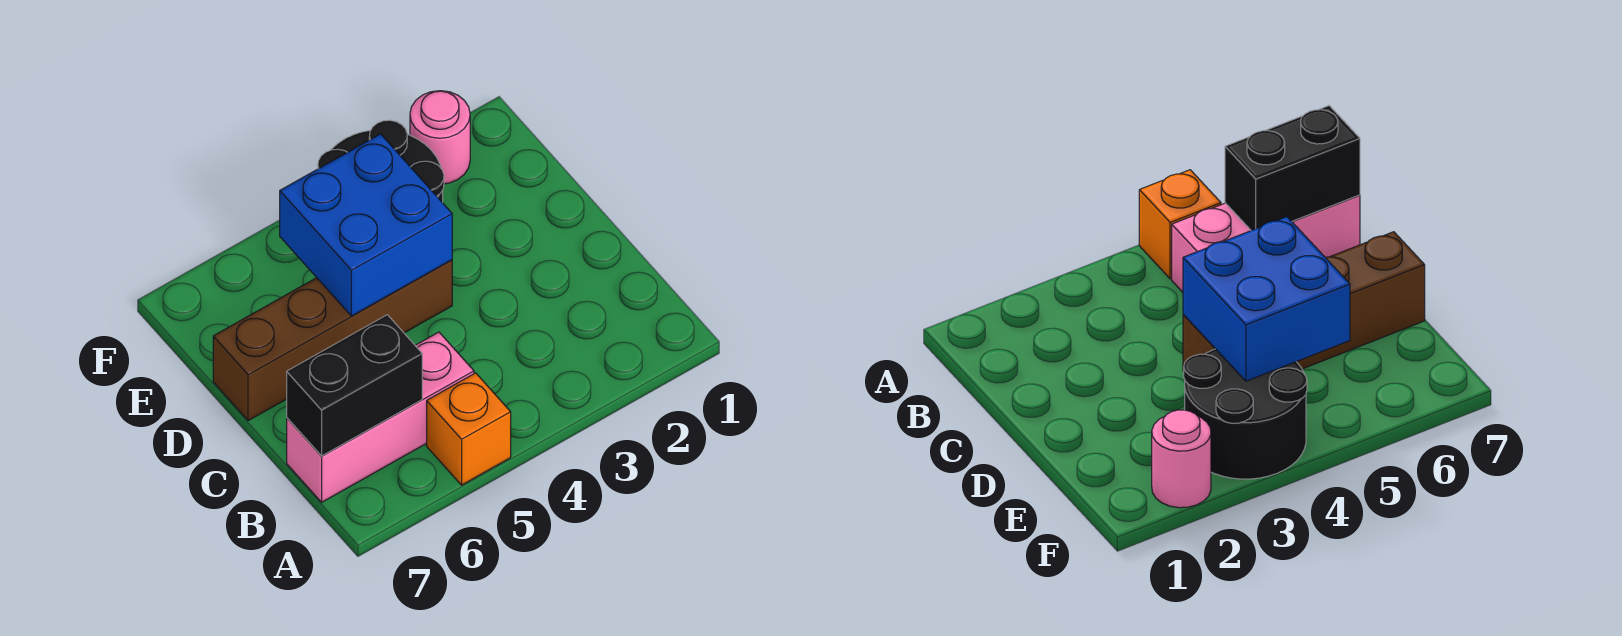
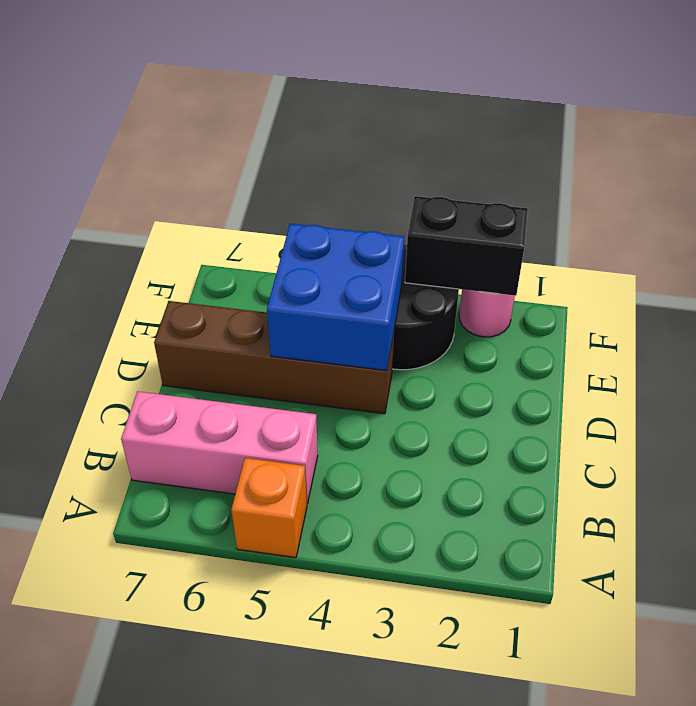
black brick B6:B7 level 2 -> black brick F2:F3 level 2

